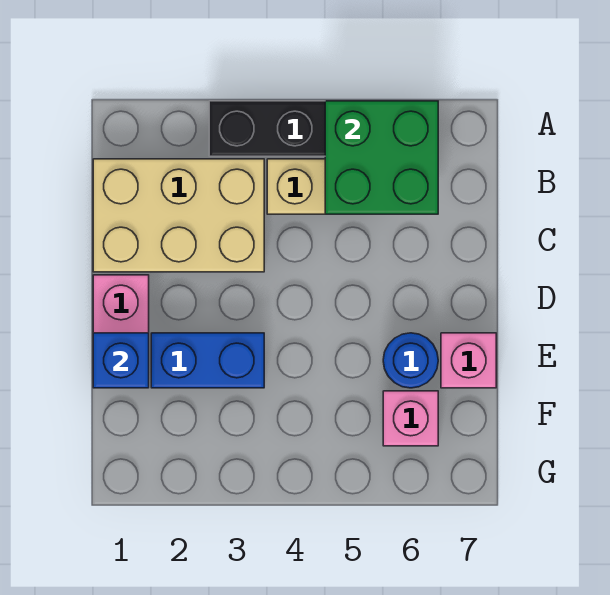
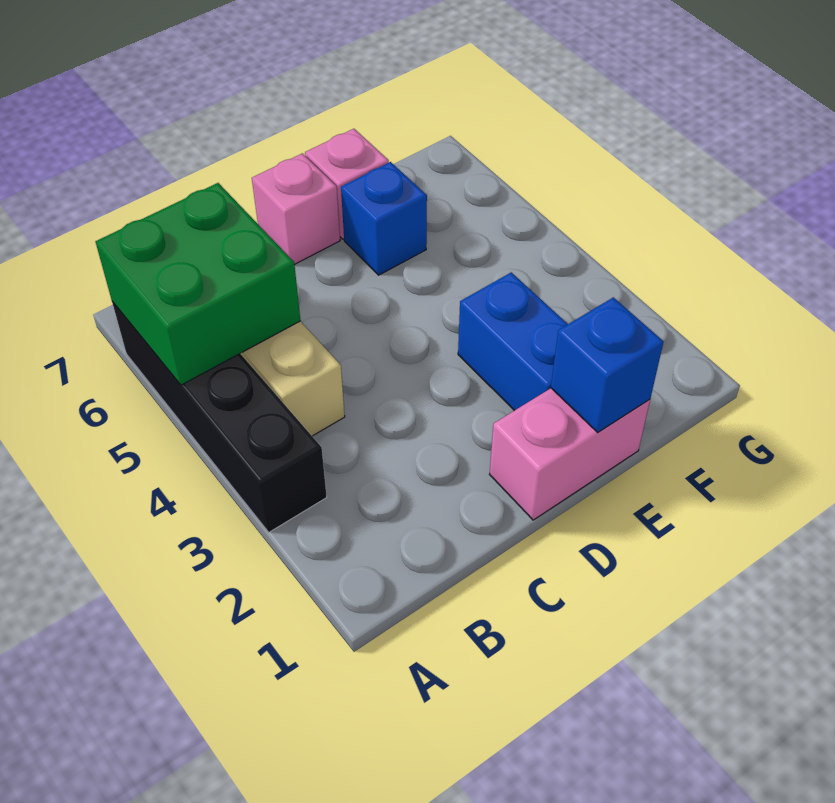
tan brick B1:C3 level 1 -> none
blue round brick E6 level 1 -> blue brick E6 level 1
pink brick F6 level 1 -> pink brick D7 level 1

